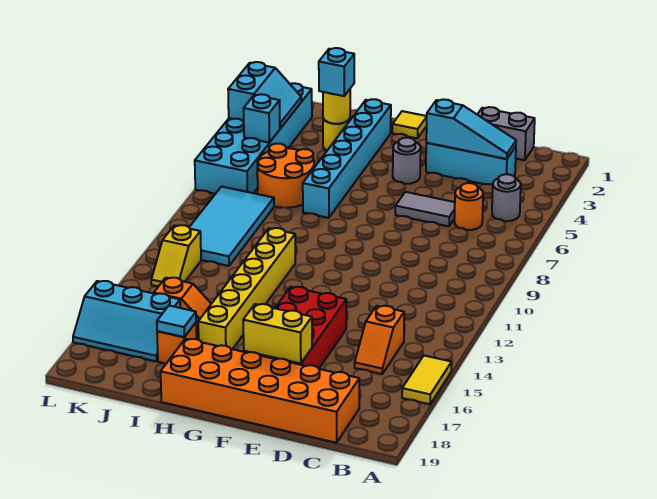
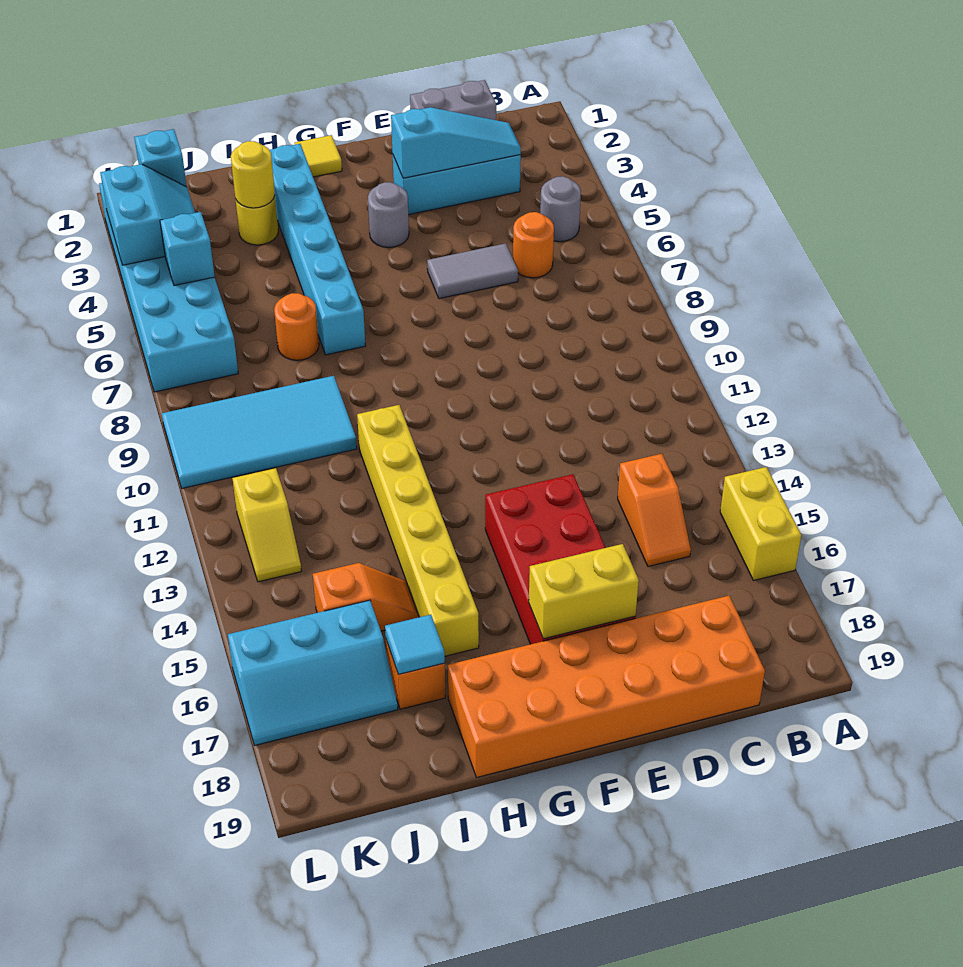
yellow tile A15:A16 level 1 -> yellow brick A15:A16 level 1
cyan brick I3 level 3 -> cyan brick K2 level 2
orange round brick I6:J7 level 1 -> orange round brick I7 level 1
cyan tile J8:K11 level 1 -> cyan tile I9:L10 level 1

